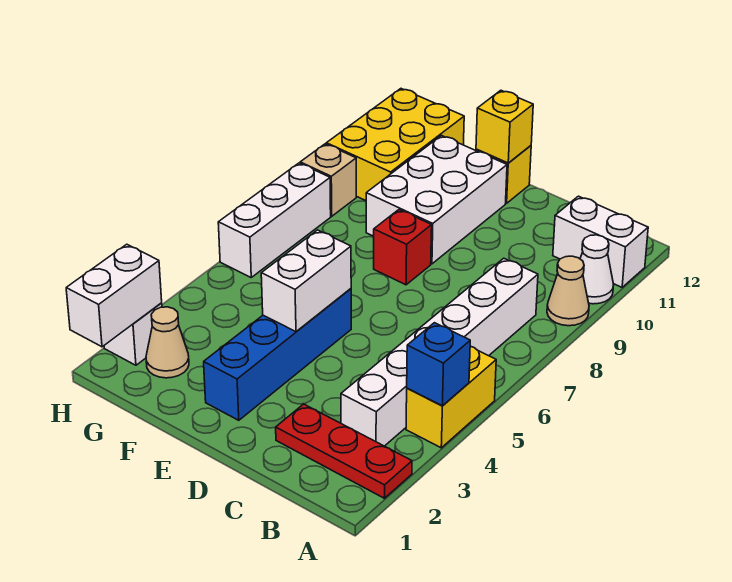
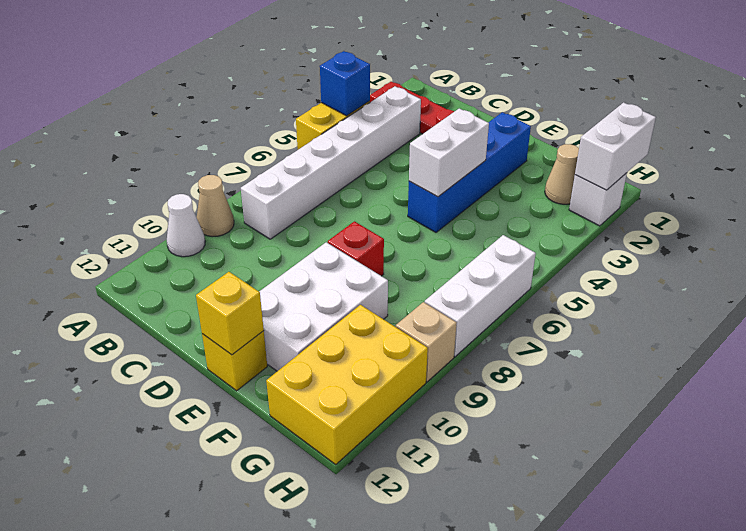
white brick A11:B11 level 1 -> none

